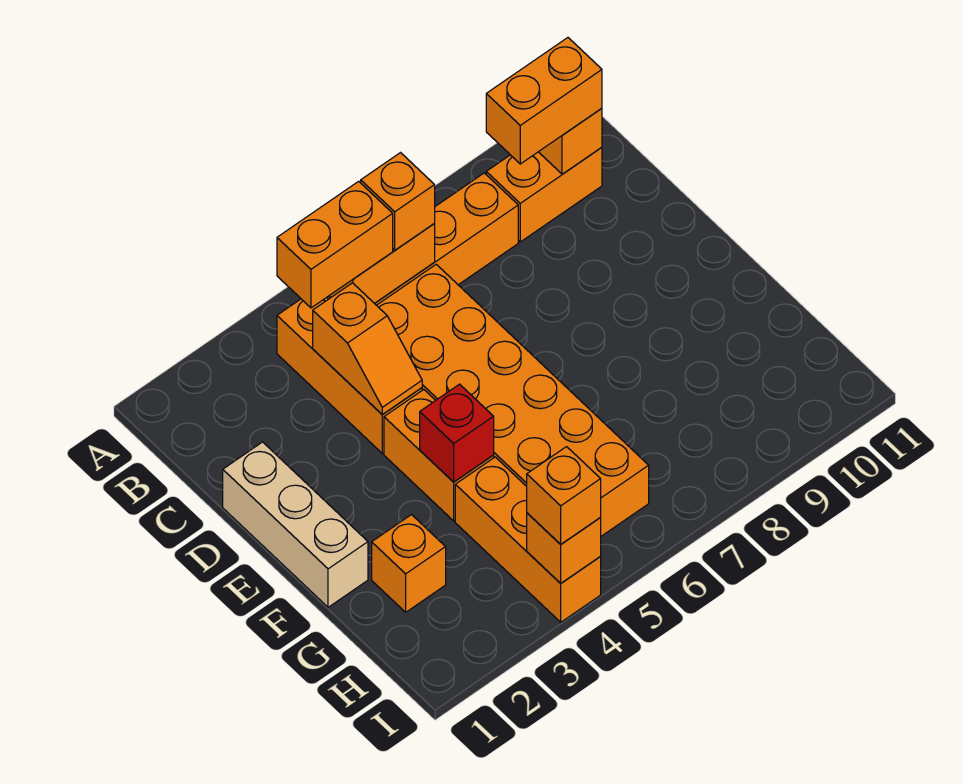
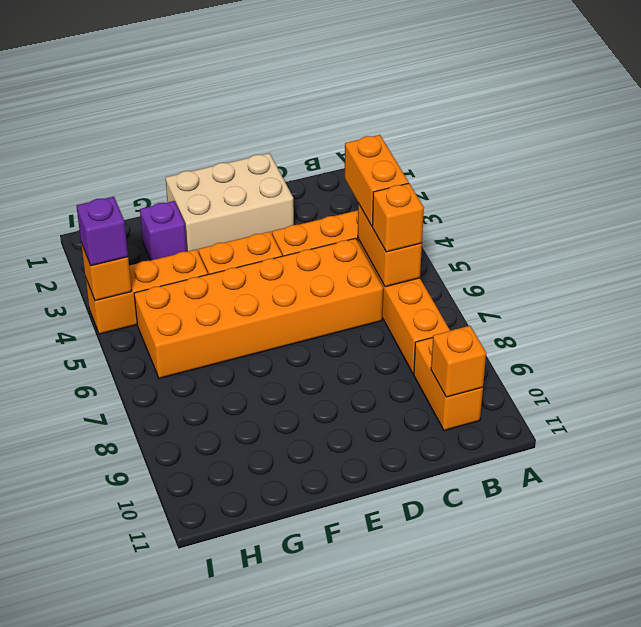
orange brick B9:B10 level 3 -> none
orange slope C4:D4 level 2 top C -> none
tan brick D1:F1 level 1 -> tan brick D1:F2 level 1
red brick F4 level 2 -> none
orange brick G2 level 1 -> purple brick G2 level 1
orange brick I4 level 3 -> purple brick I4 level 3

